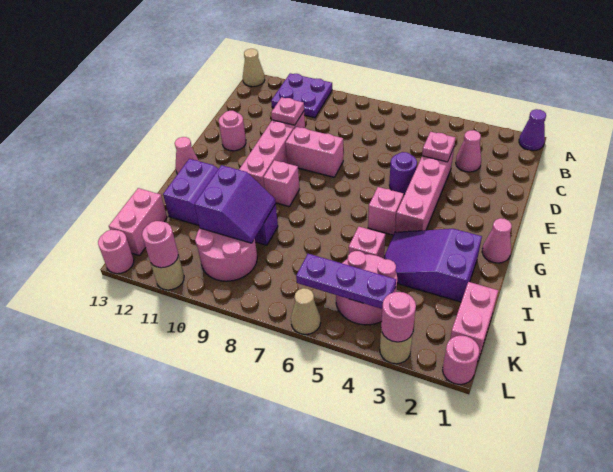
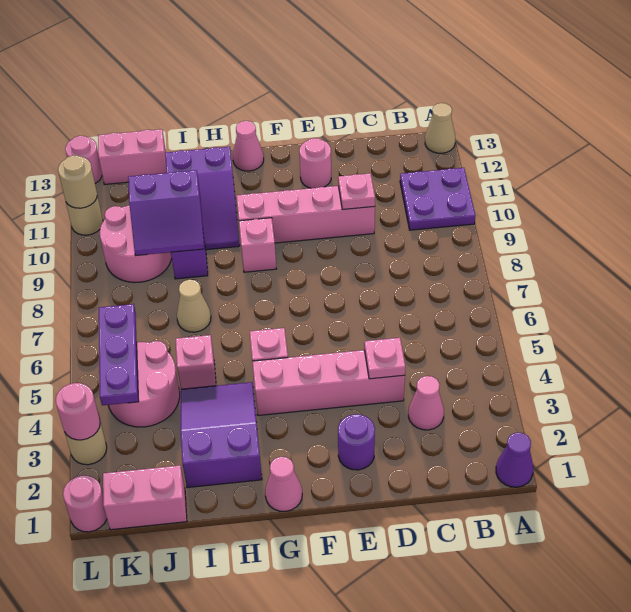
purple round brick E5 level 1 -> purple round brick E2 level 1
pink brick E8:E9 level 1 -> none
tan cone L6 level 1 -> tan cone I7 level 1
pink round brick L11 level 2 -> tan round brick L11 level 2

